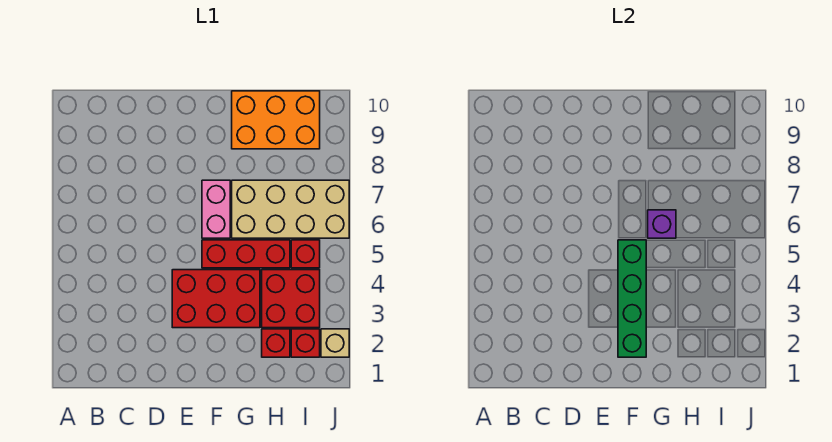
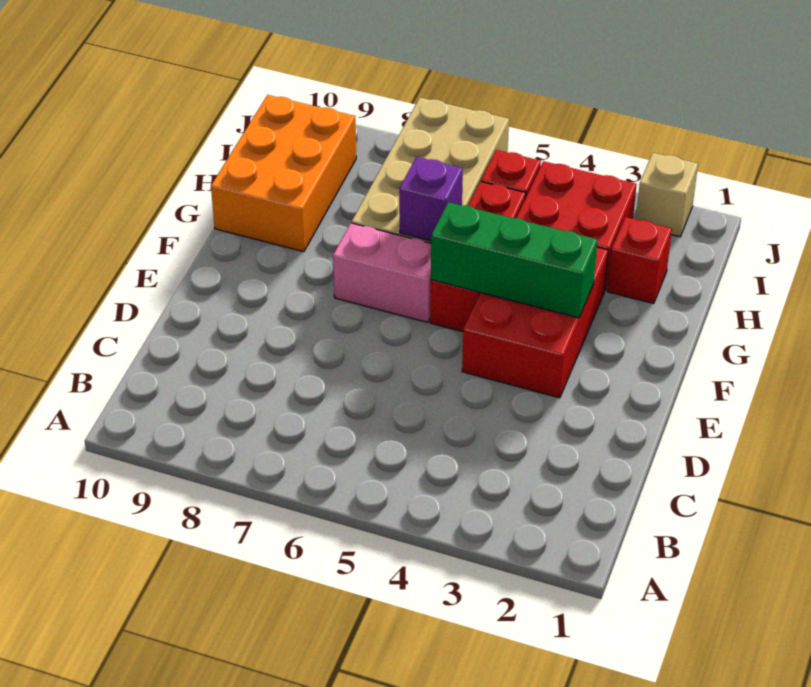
green brick F2:F5 level 2 -> green brick F3:F5 level 2
red brick I2 level 1 -> none

